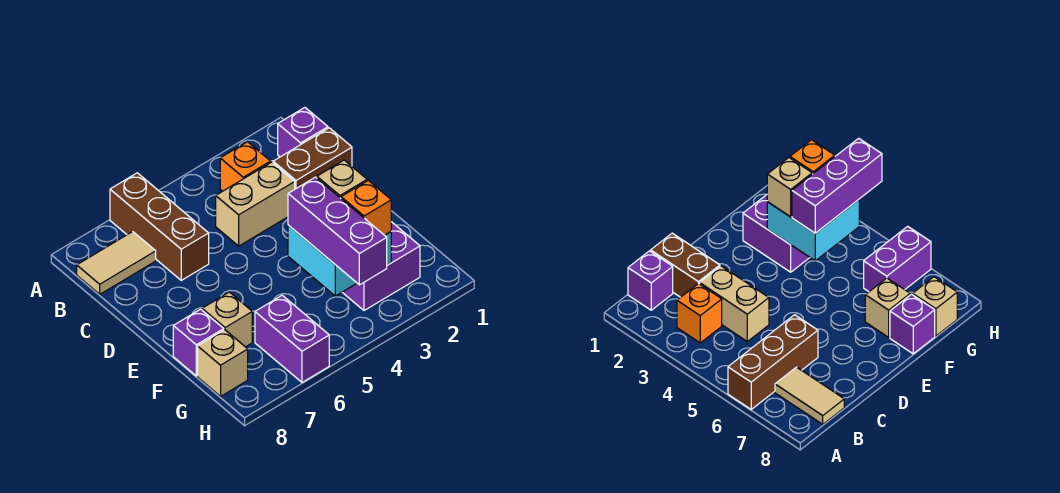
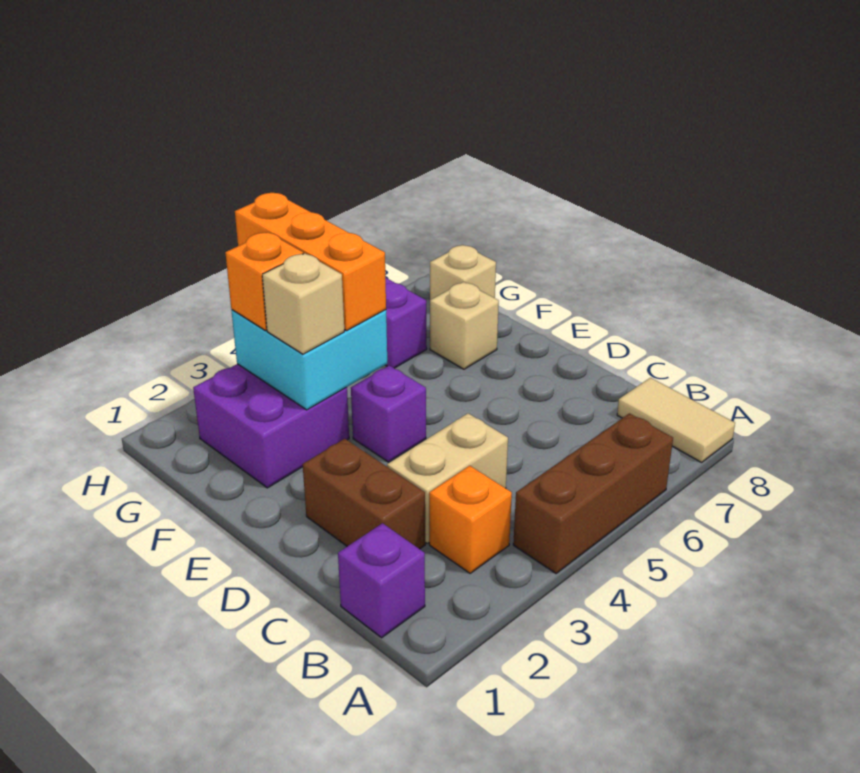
brown brick A6:C6 level 1 -> brown brick A4:A6 level 1
tan tile B7:B8 level 1 -> tan tile A8:B8 level 1
brown brick C1:C2 level 1 -> brown brick C2:D2 level 1
purple brick F4:H4 level 3 -> orange brick F4:H4 level 3
purple brick F8 level 1 -> purple brick E4 level 1

